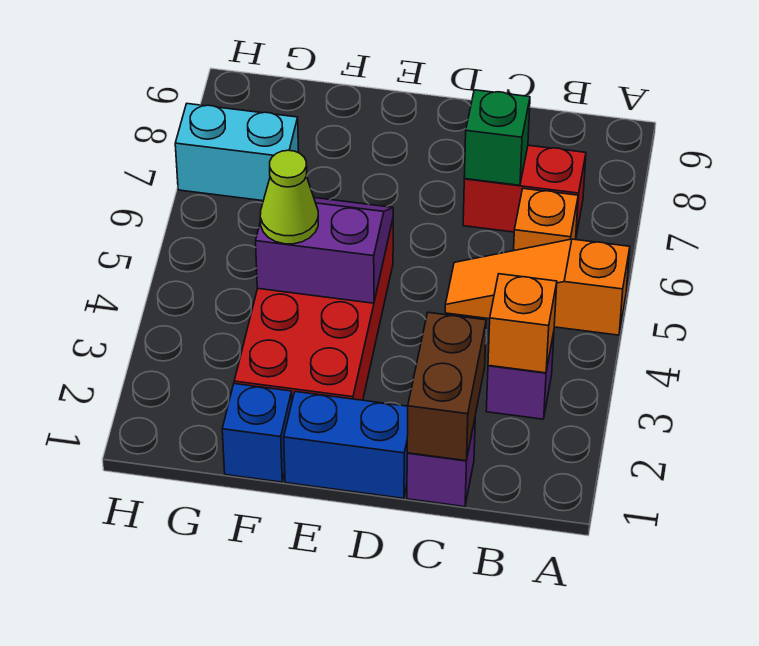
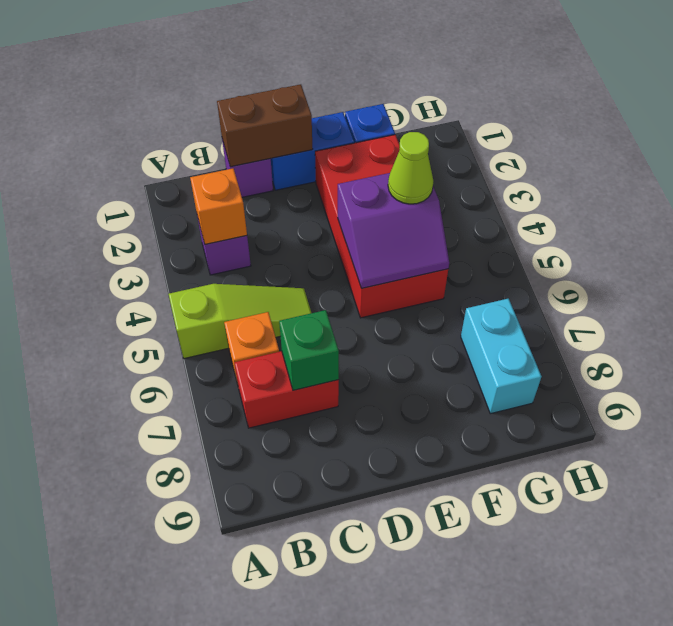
orange slope A5:C5 level 1 top A -> lime slope A5:C5 level 1 top A
brown brick C1:C2 level 2 -> brown brick C1:D1 level 2
cyan brick G7:H7 level 1 -> cyan brick G7:G8 level 1

